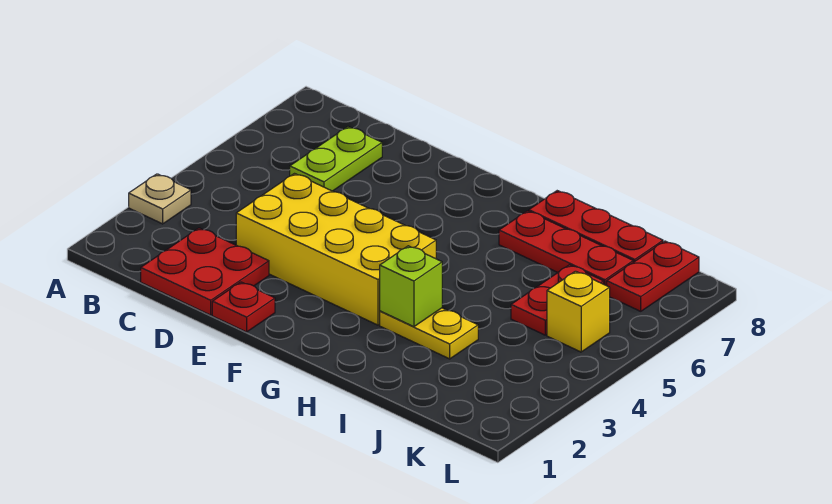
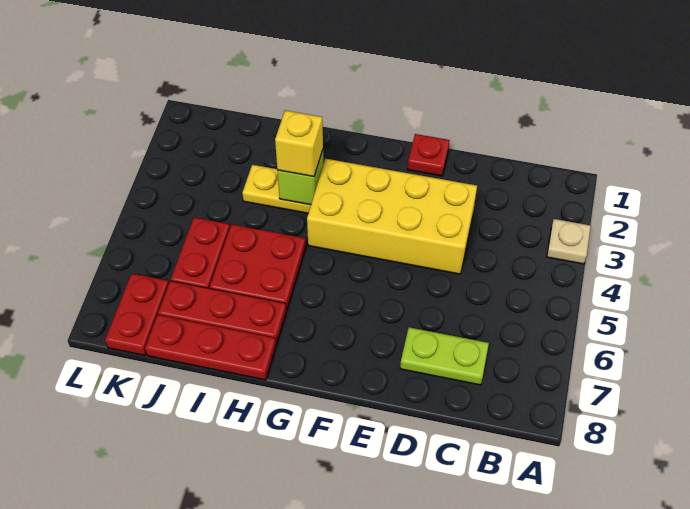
red plate C1:D2 level 1 -> red plate H5:I6 level 1
lime plate C6:C7 level 1 -> lime plate C7:D7 level 1
yellow brick K5 level 1 -> yellow brick H3 level 3

